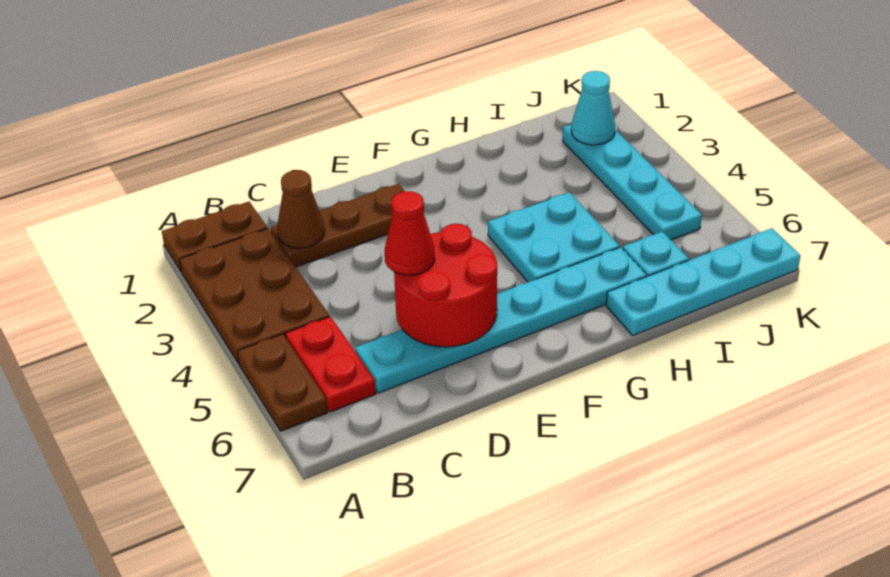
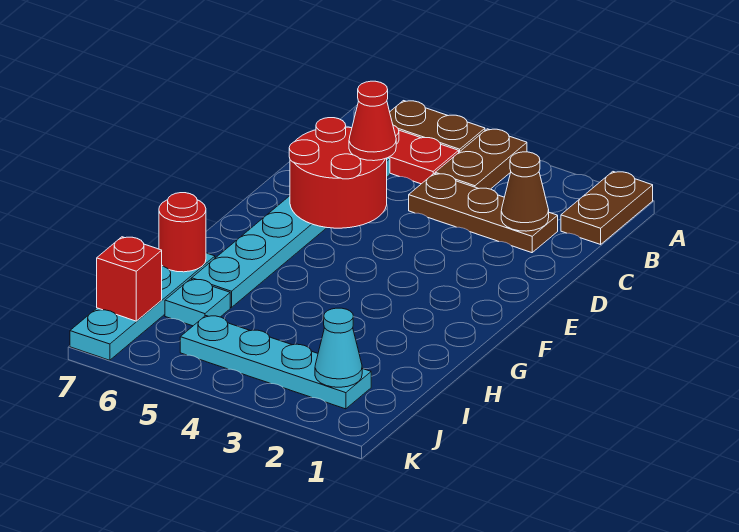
brown plate A2:B4 level 1 -> brown plate A4:B4 level 1
brown plate C2:E2 level 1 -> brown plate C2:C4 level 1
cyan plate G4:H5 level 1 -> none
none -> red round brick H7 level 2
none -> red brick J7 level 2

